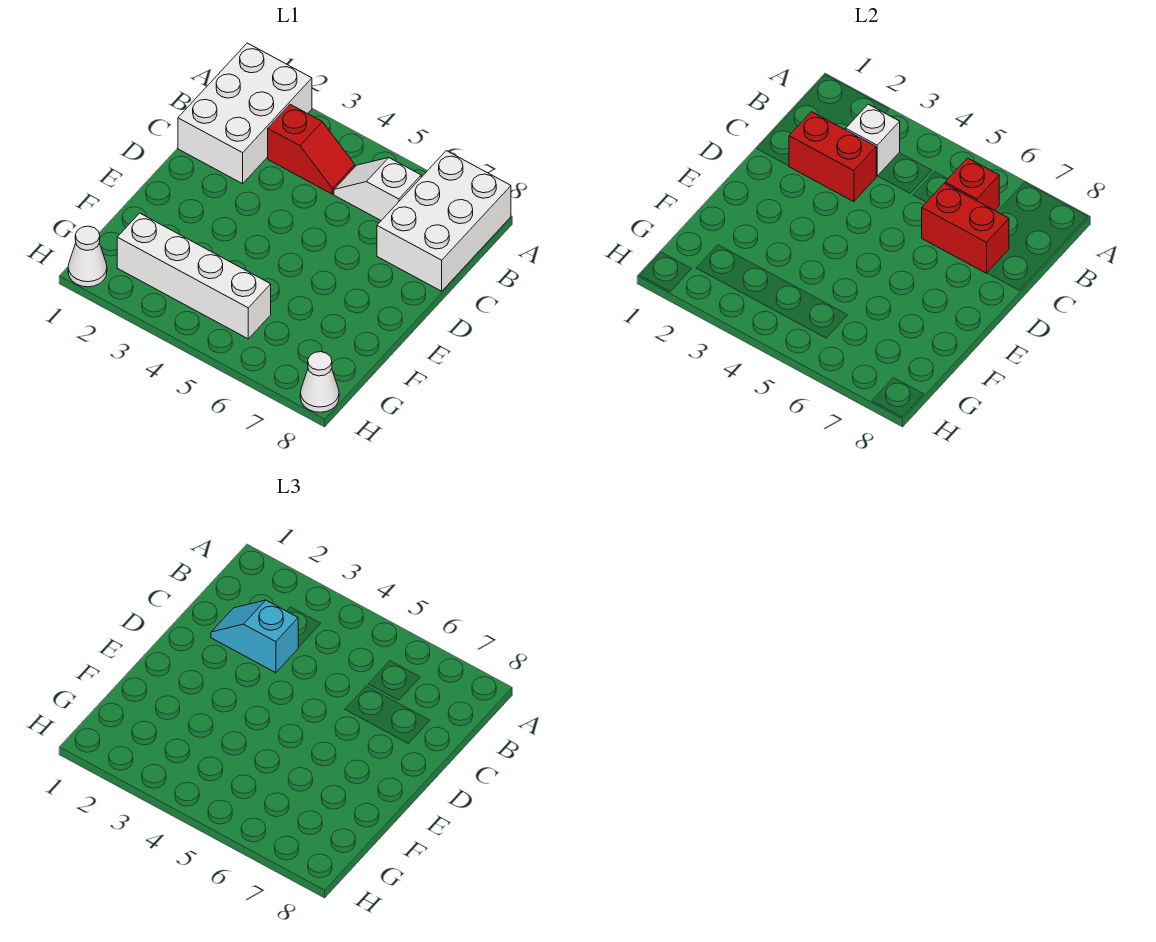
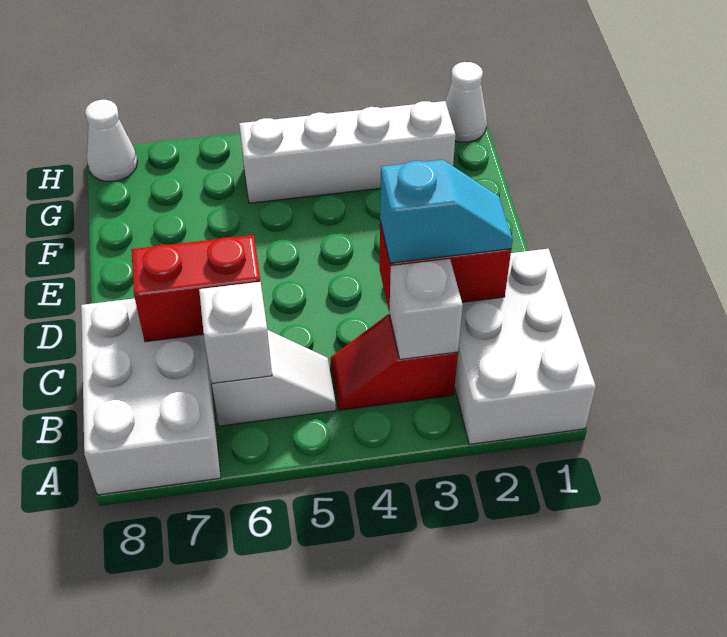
red brick B6 level 2 -> white brick B6 level 2

